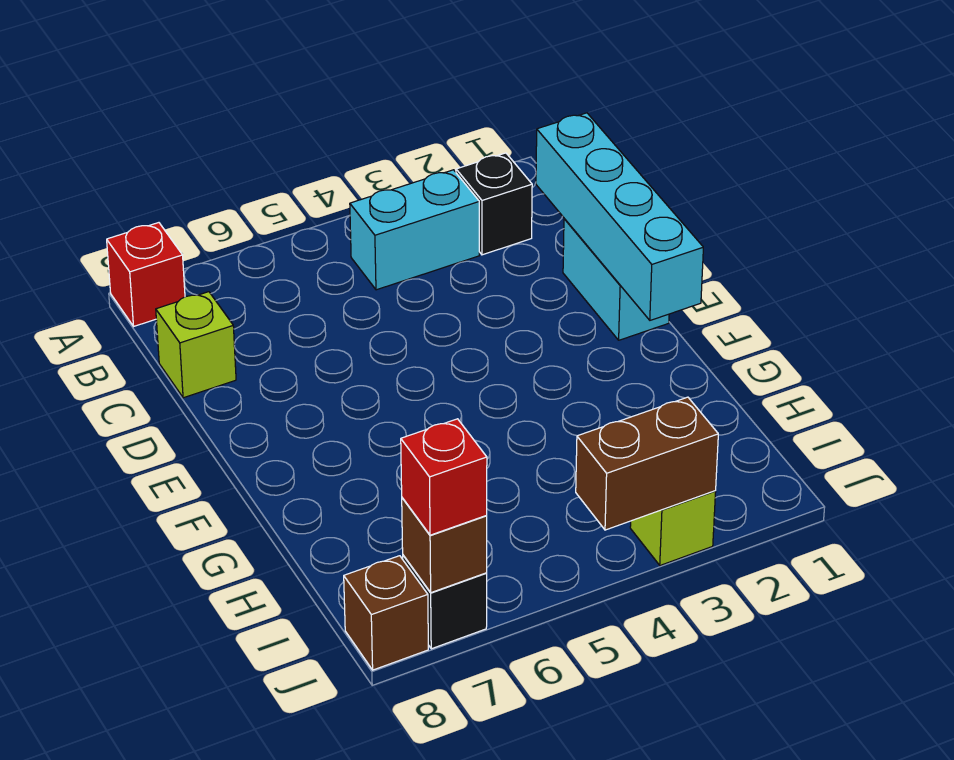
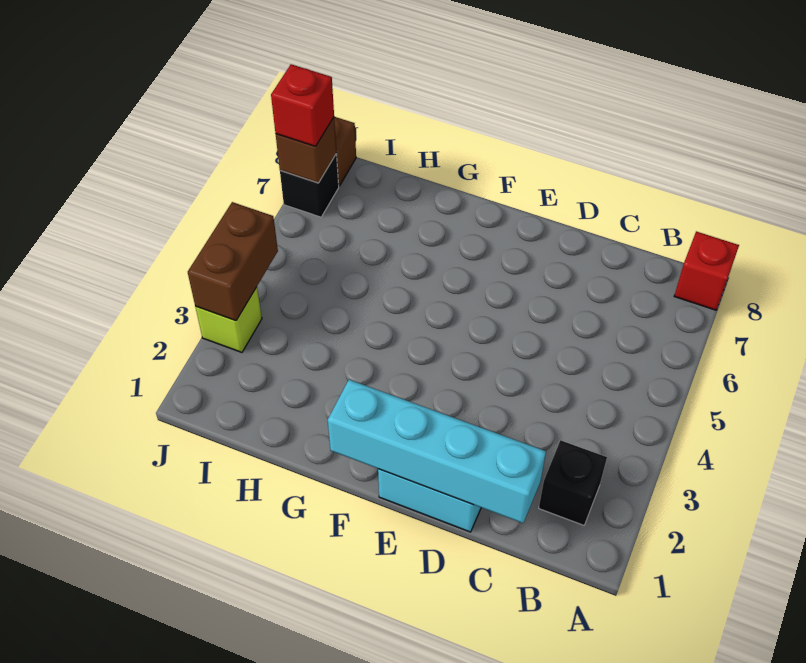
cyan brick B3:B4 level 1 -> none
lime brick C8 level 1 -> none

